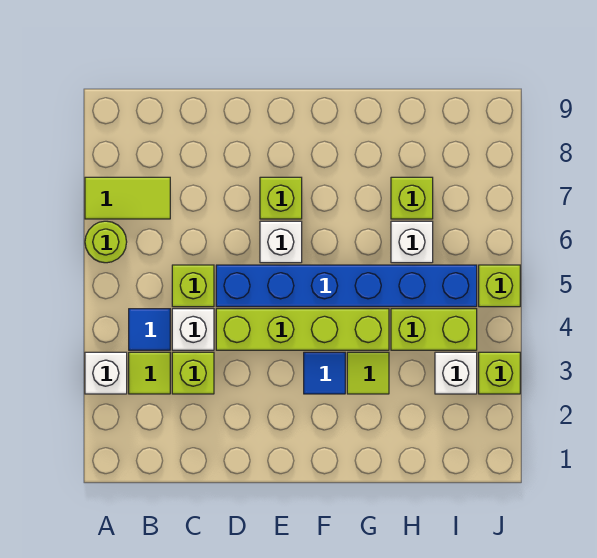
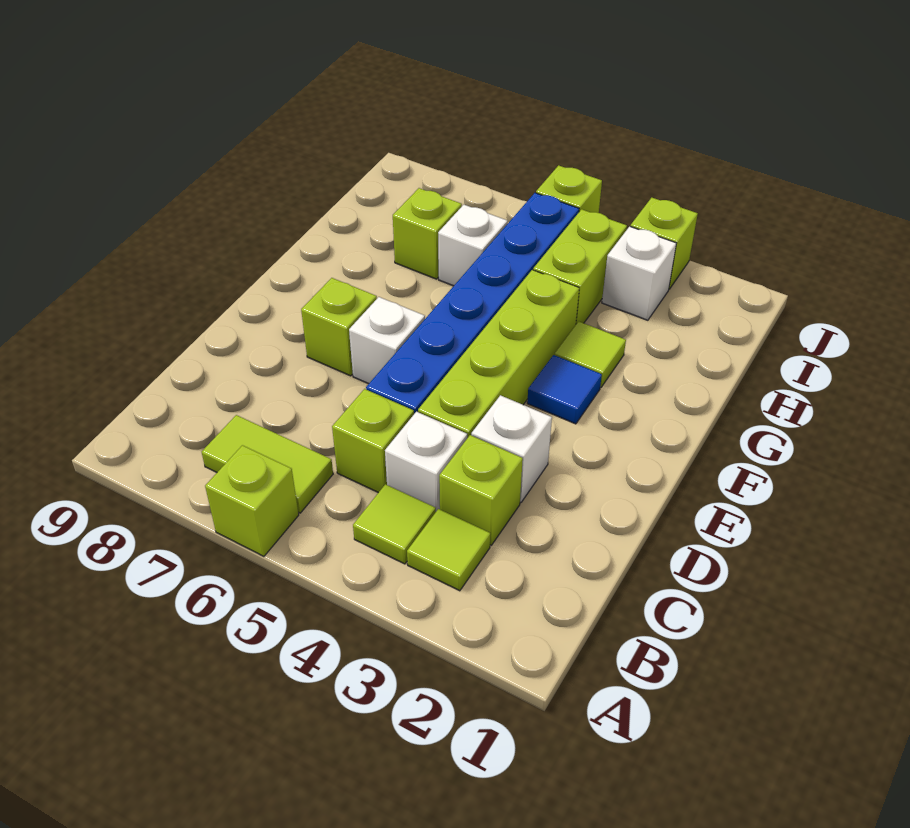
white brick A3 level 1 -> white brick D3 level 1
lime round brick A6 level 1 -> lime brick A6 level 1
lime tile A7:B7 level 1 -> lime tile B6:B7 level 1
blue tile B4 level 1 -> lime tile B4 level 1

